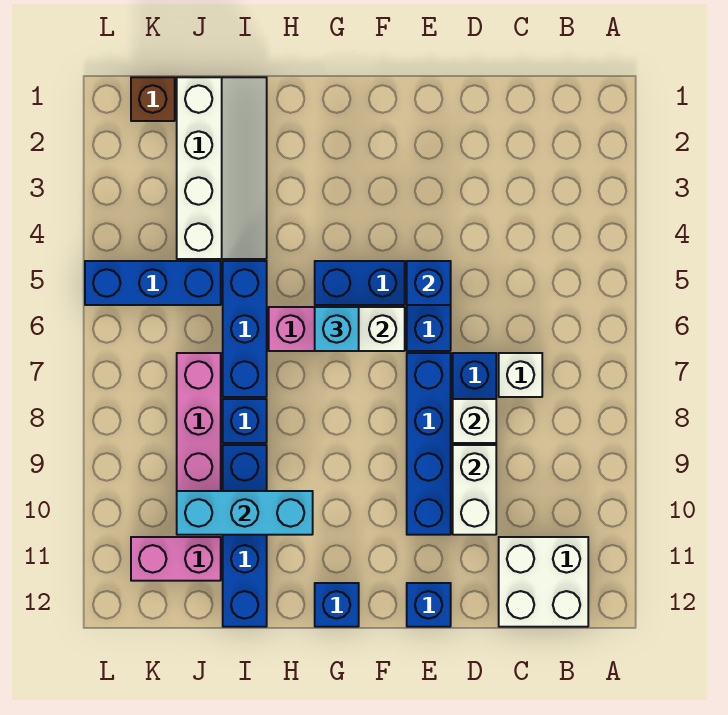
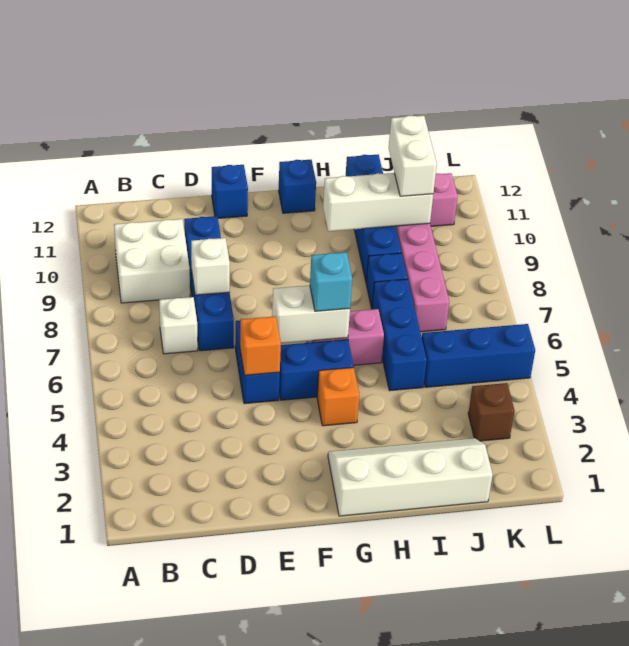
white brick B11:C12 level 1 -> white brick B9:C10 level 1
white brick D9:D10 level 2 -> white brick J10:J11 level 3
blue brick E5 level 2 -> orange brick E5 level 2
blue brick E7:E10 level 1 -> none
none -> orange brick G4 level 1
cyan brick H10:J10 level 2 -> white brick H10:J10 level 2
white slope I1:J4 level 1 top J -> white slope G1:J2 level 1 top 1
brown brick K1 level 1 -> brown brick K3 level 1

